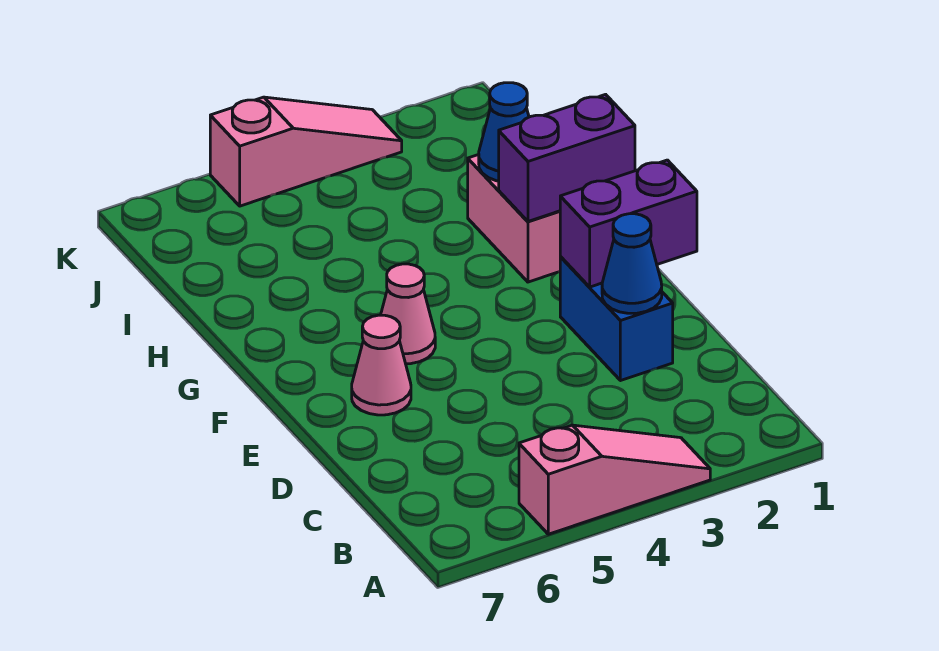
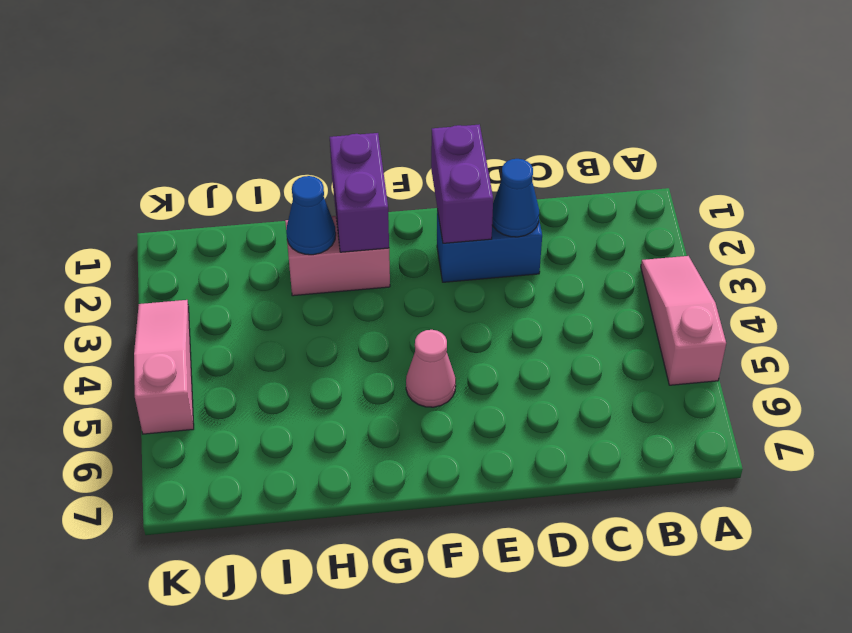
pink cone E6 level 1 -> none

